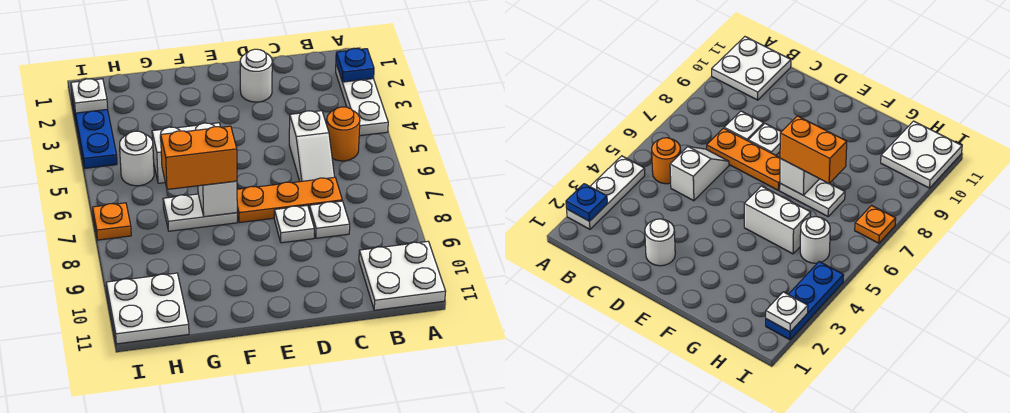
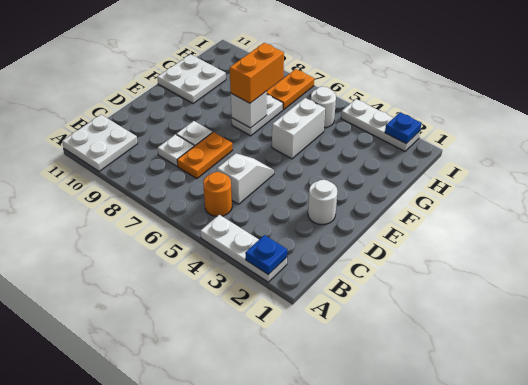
white slope C5:C6 level 1 top 5 -> white slope C5:D5 level 1 top C
orange plate C7:E7 level 1 -> orange plate C7:D7 level 1
white plate H10:I11 level 1 -> white plate F10:G11 level 1
blue plate I2:I4 level 1 -> white plate I2:I4 level 1
white plate I2 level 2 -> blue plate I2 level 2
orange plate I7 level 1 -> orange plate H7:I7 level 1

